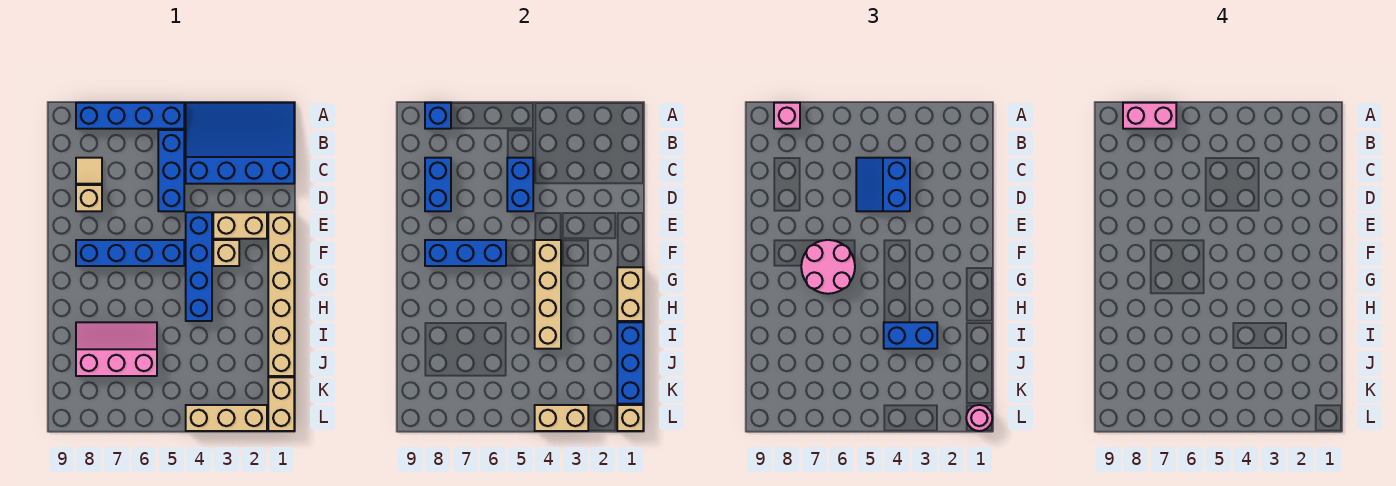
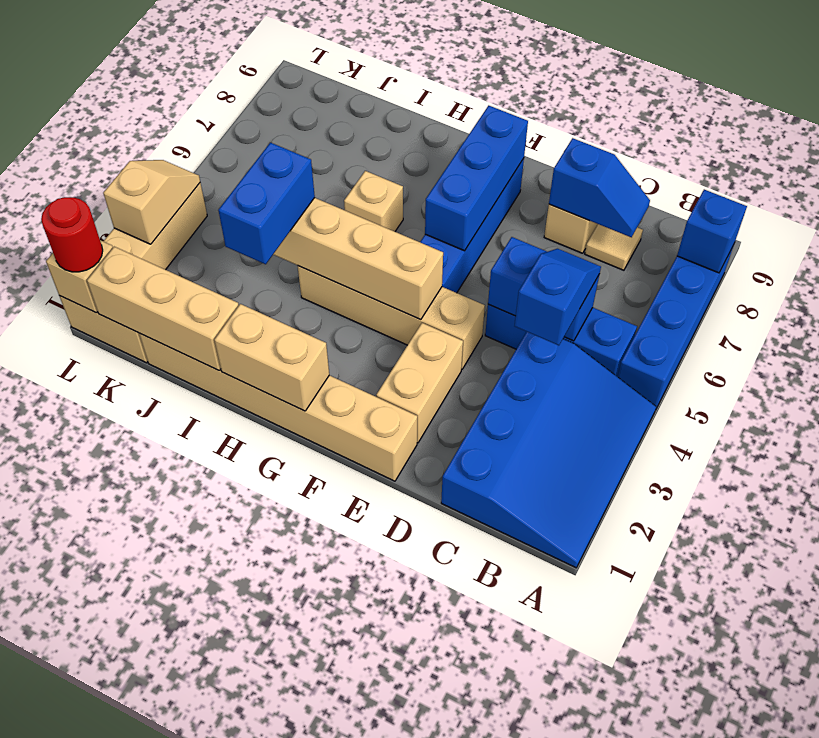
pink brick A7:A8 level 4 -> none
pink brick A8 level 3 -> none
blue slope C4:D5 level 3 top 4 -> blue slope C4:C5 level 3 top 4
blue brick C8:D8 level 2 -> blue slope C8:D8 level 2 top D
blue brick E4:H4 level 1 -> tan brick E4:H4 level 1
tan brick F3 level 1 -> tan brick H6 level 1
pink round brick F6:G7 level 3 -> none
blue brick I1:K1 level 2 -> tan brick I1:K1 level 2
pink slope I6:J8 level 1 top J -> none
pink round brick L1 level 3 -> red round brick L1 level 3
tan brick L3:L4 level 2 -> tan slope L3:L4 level 2 top 3

